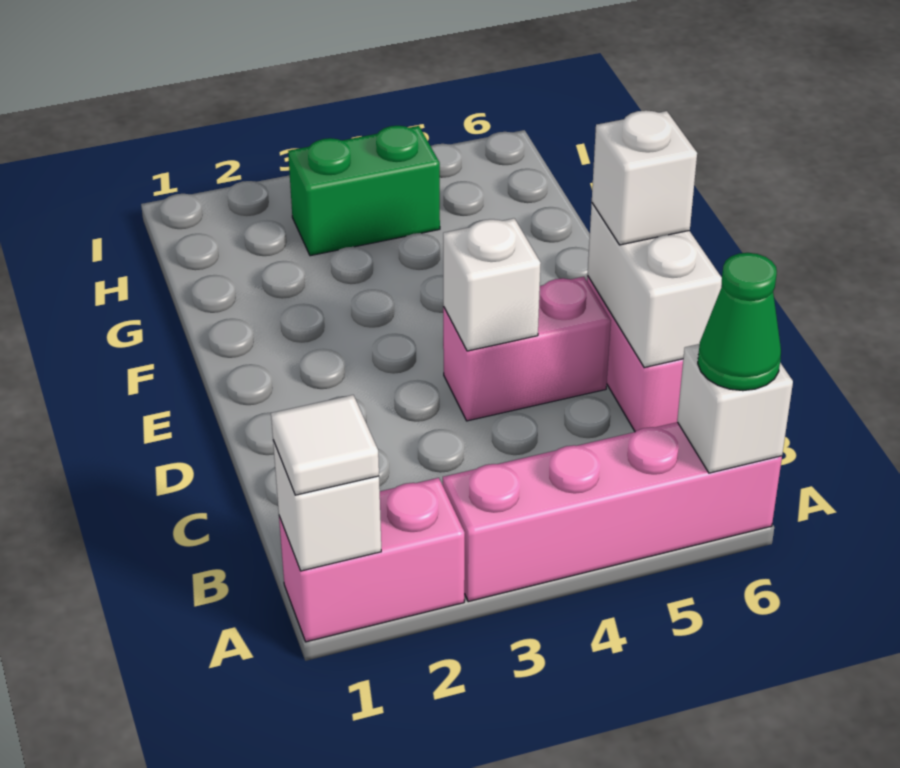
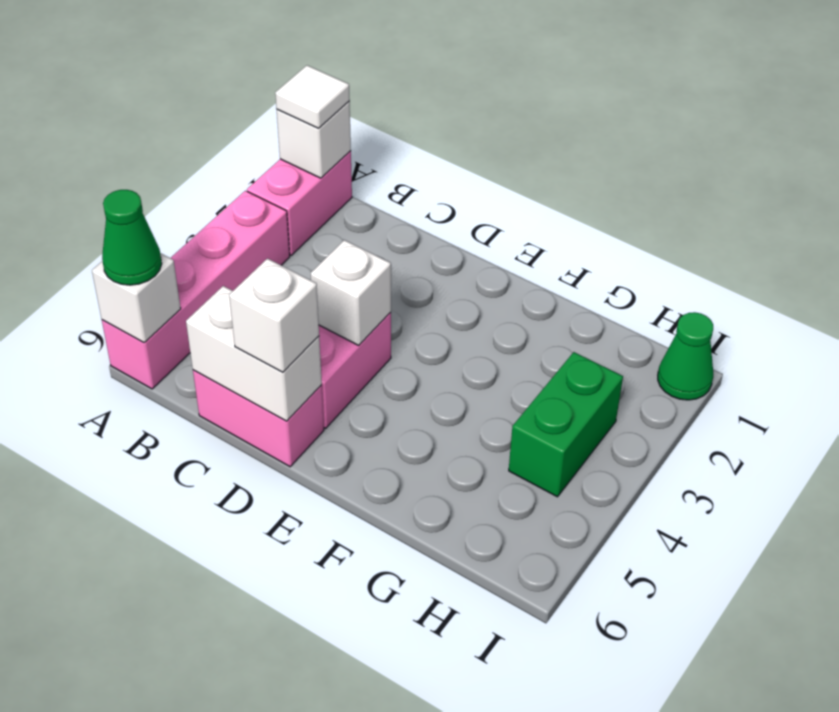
none -> green cone I1 level 1

